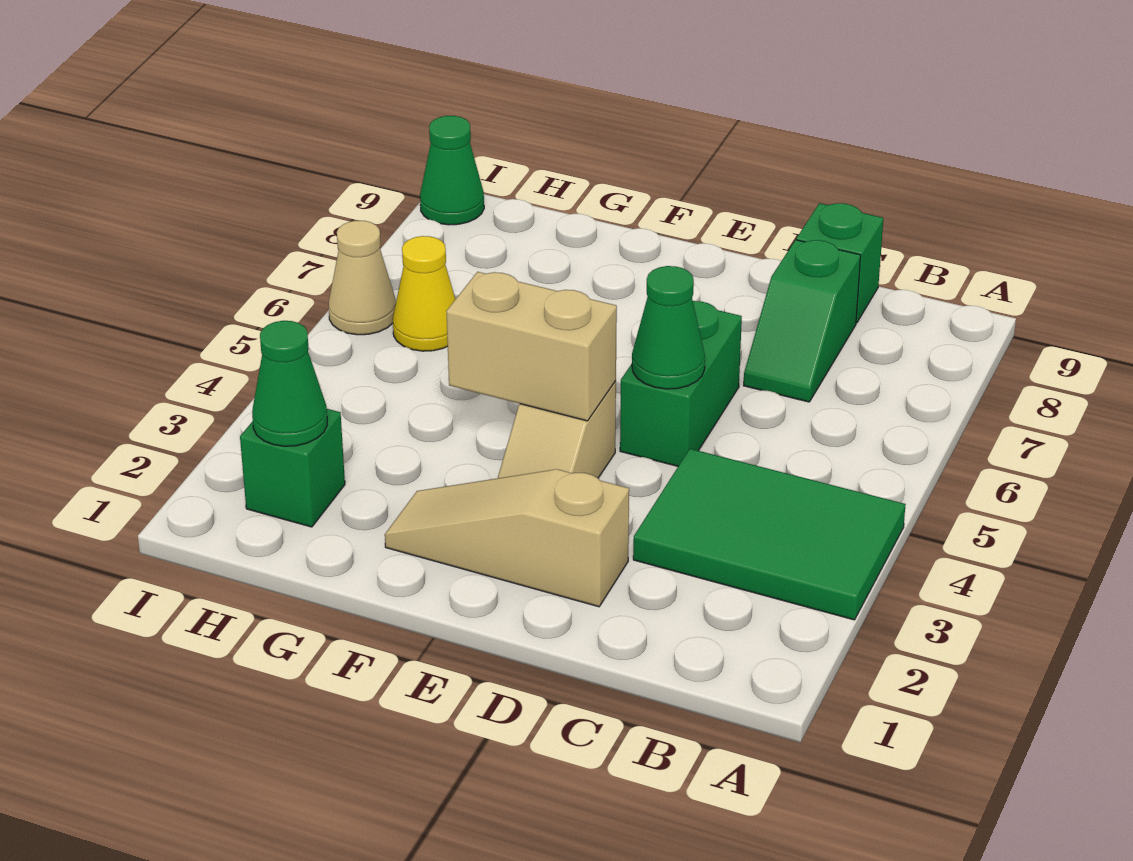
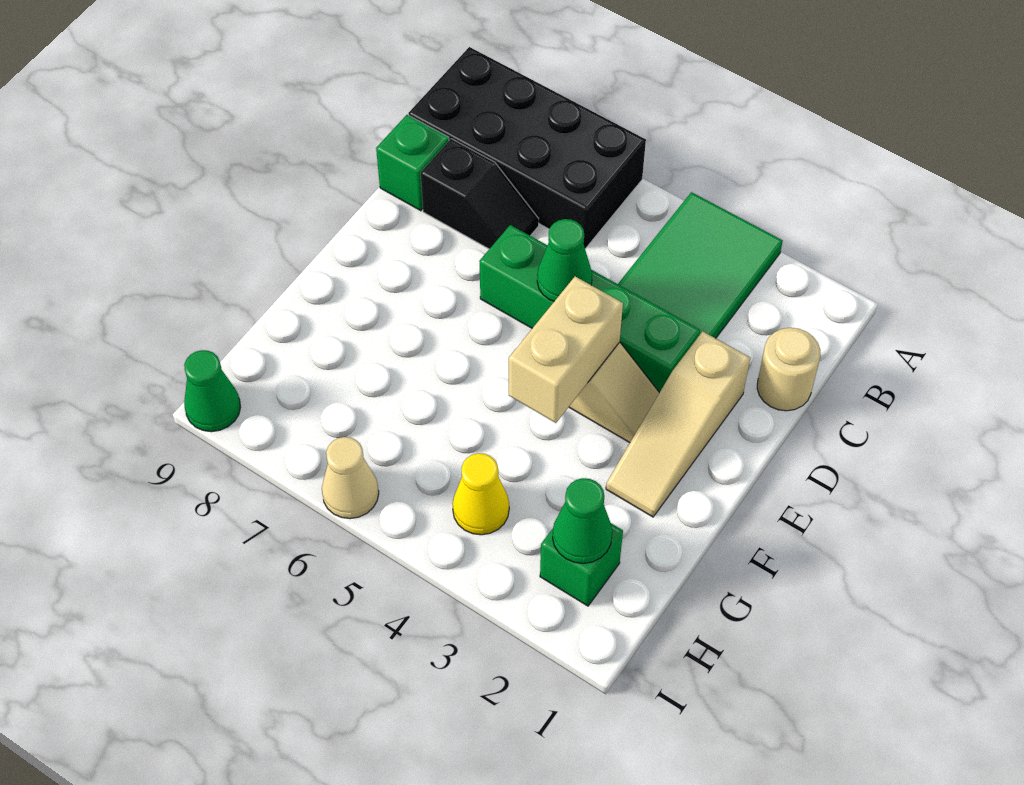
none -> black brick A6:B9 level 1
none -> tan round brick C1 level 1
green slope C7:C8 level 1 top 8 -> black slope C7:C8 level 1 top 8
green brick D5:D6 level 1 -> green brick D3:D6 level 1
yellow cone H6 level 1 -> yellow cone H4 level 1

